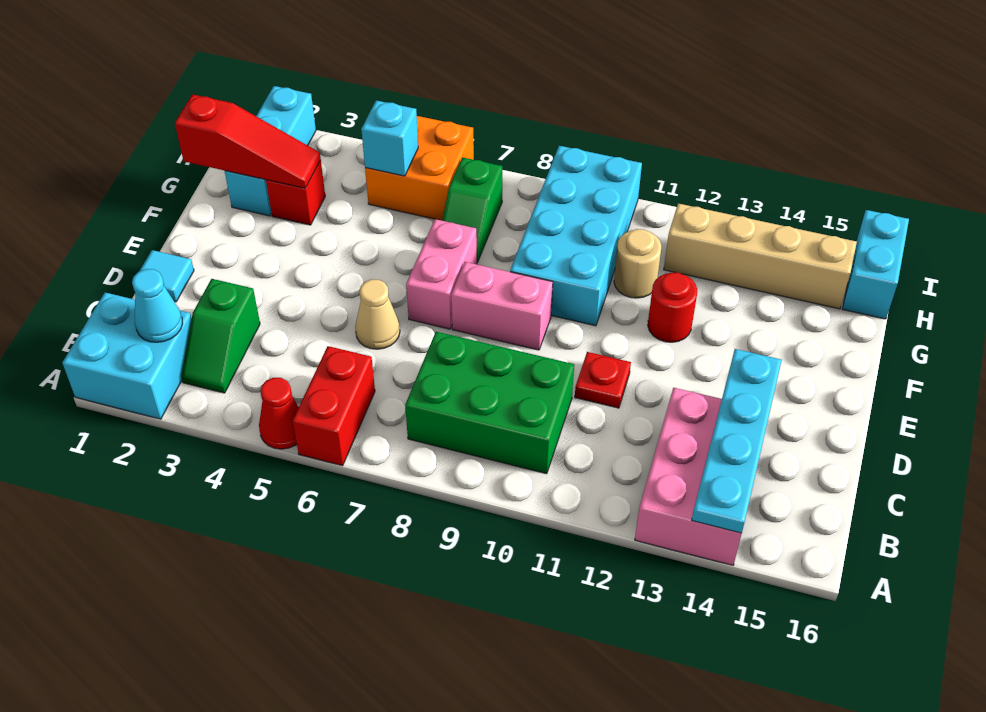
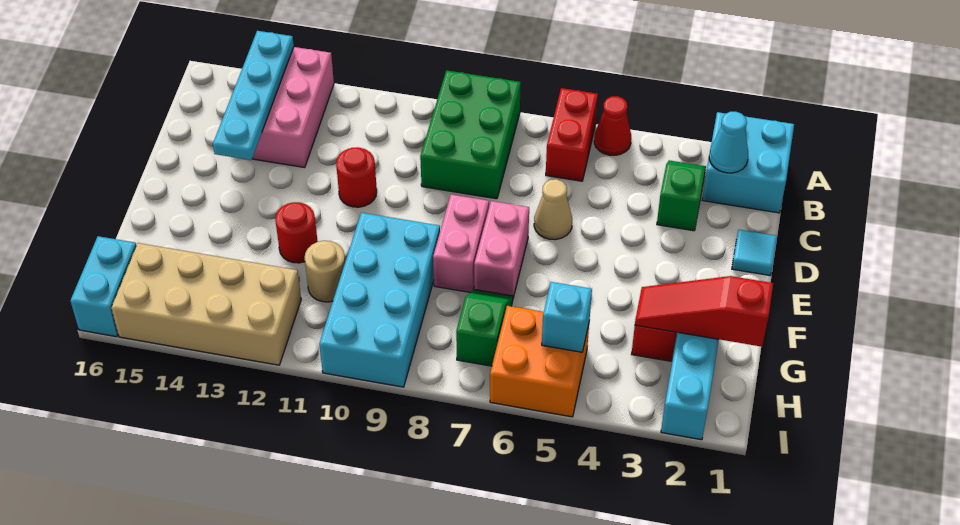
green brick B8:C10 level 1 -> green brick A8:C9 level 1
red plate D11 level 1 -> red round brick D11 level 1
pink brick E8:E9 level 1 -> pink brick E8:F8 level 1
tan brick H12:H15 level 1 -> tan brick H12:I15 level 1

